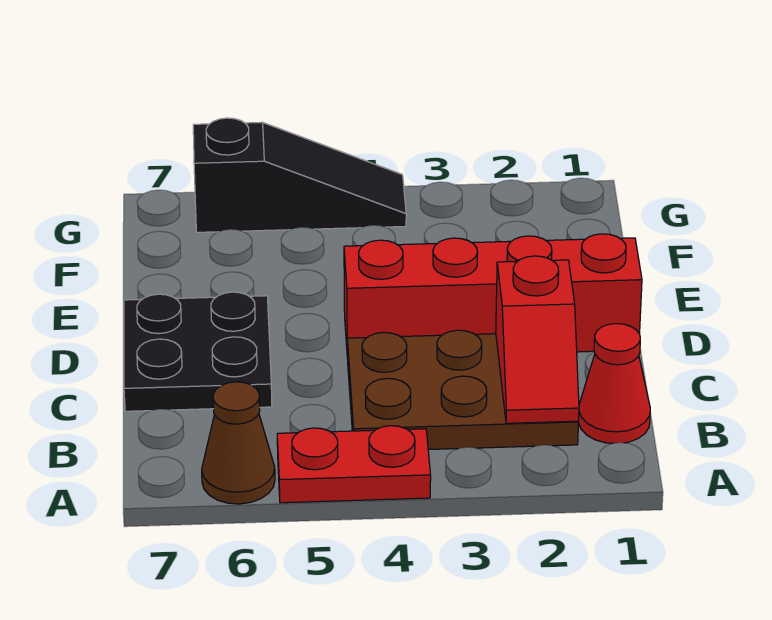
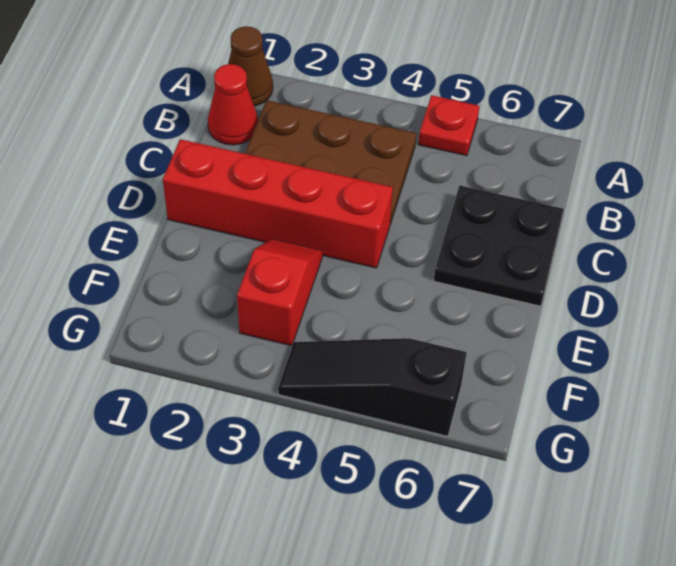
red plate A4:A5 level 1 -> red plate A5 level 1
brown cone A6 level 1 -> brown cone A1 level 1
red slope B2:C2 level 2 top C -> red slope E3:F3 level 1 top F

